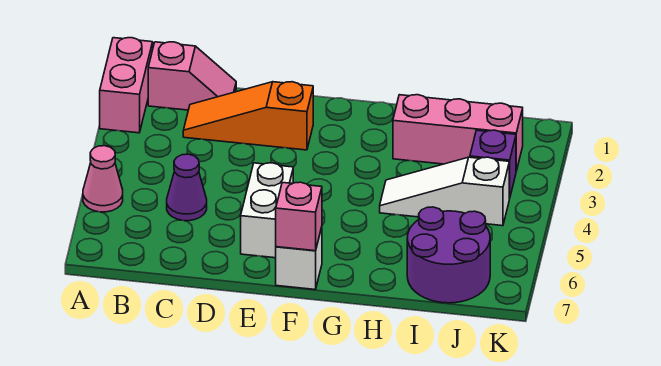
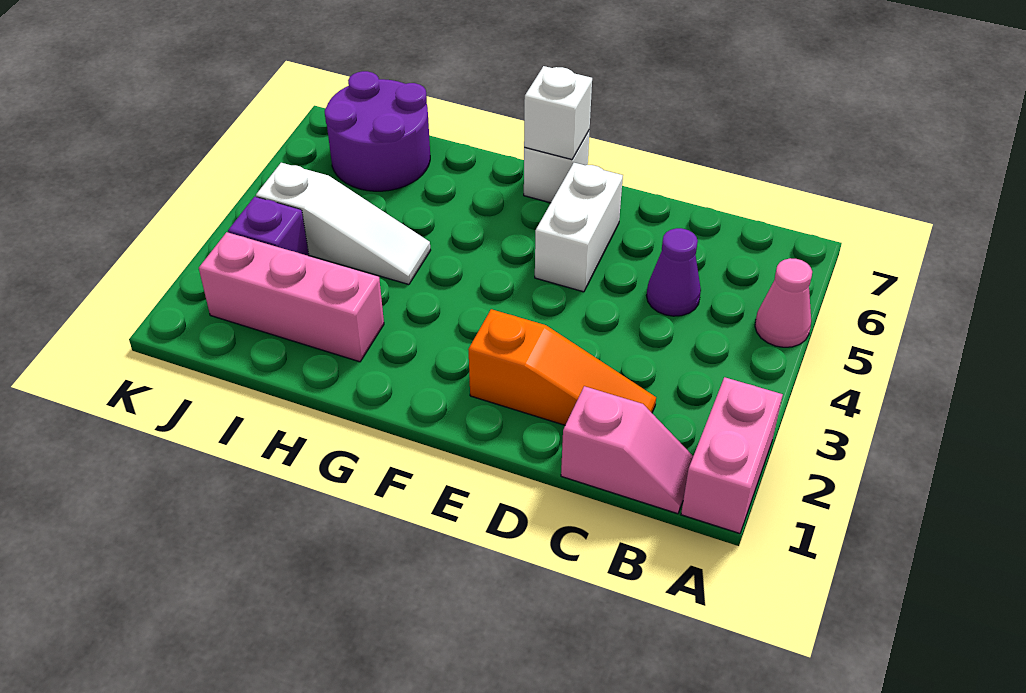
pink slope B1:C1 level 1 top B -> pink slope B1:C1 level 1 top C
pink brick F7 level 2 -> white brick F7 level 2

